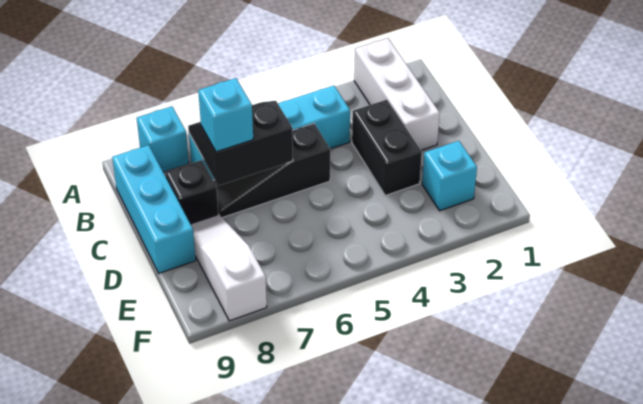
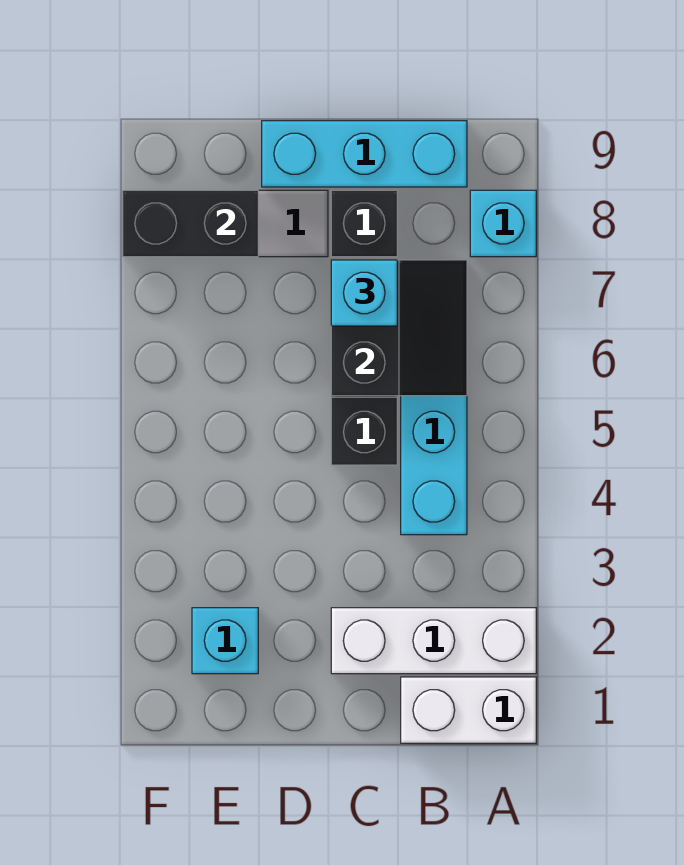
none -> white brick A1:B1 level 1
black brick C3:D3 level 1 -> black brick E8:F8 level 2

